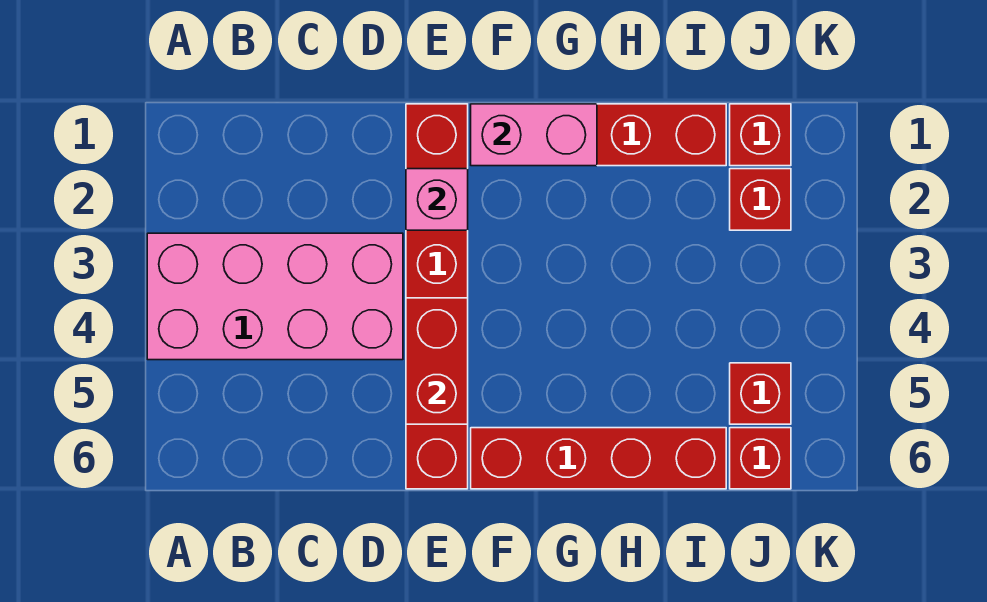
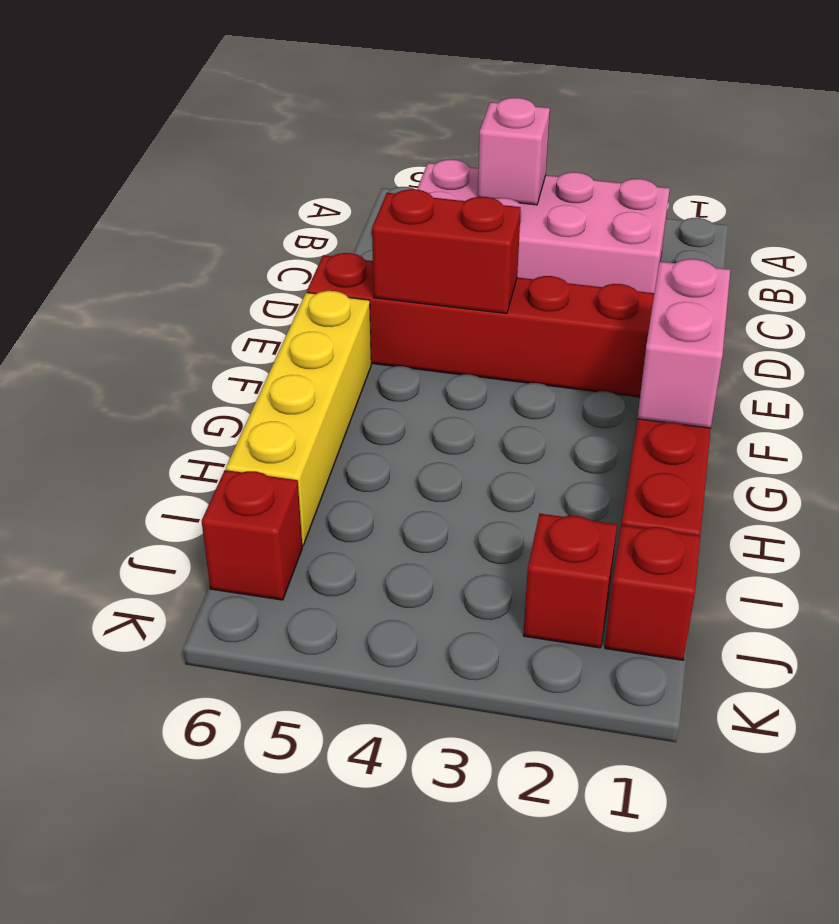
pink brick A3:D4 level 1 -> pink brick B2:C5 level 1
pink brick E2 level 2 -> pink brick B4 level 2
red brick F6:I6 level 1 -> yellow brick F6:I6 level 1
red brick J5 level 1 -> none

